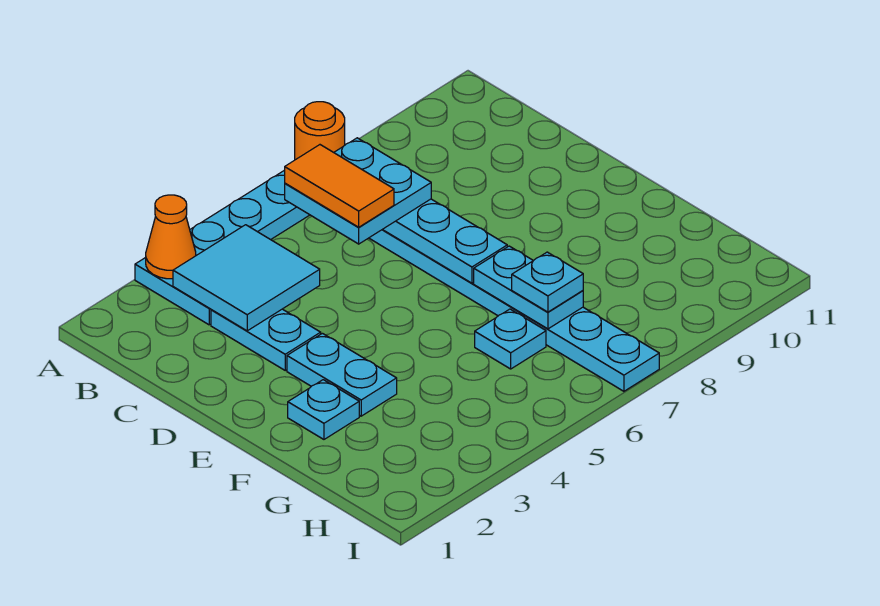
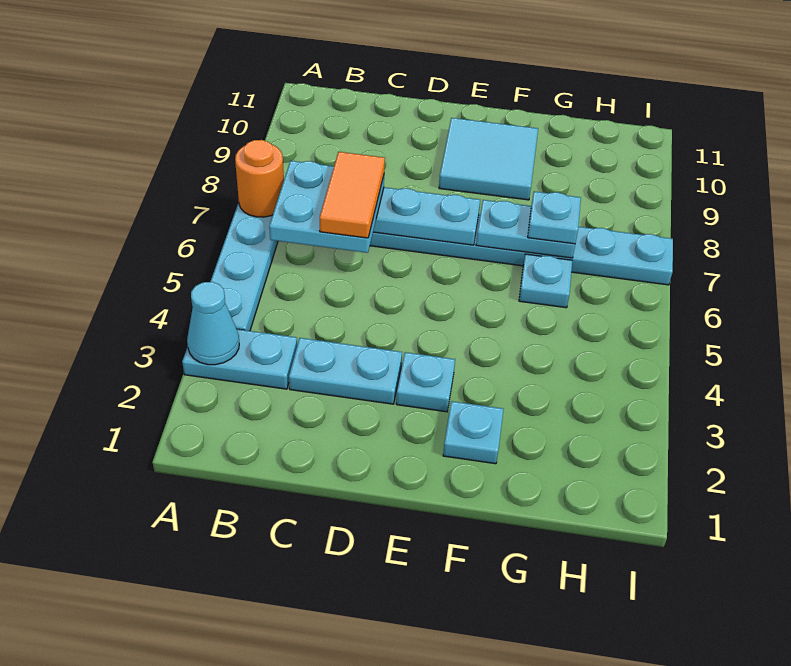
orange cone A3 level 2 -> cyan cone A3 level 2
cyan tile B3:C4 level 2 -> cyan tile E9:F10 level 1
orange tile B6:C6 level 4 -> orange tile C6:C7 level 4
cyan plate E3:F3 level 1 -> cyan plate E3 level 1

